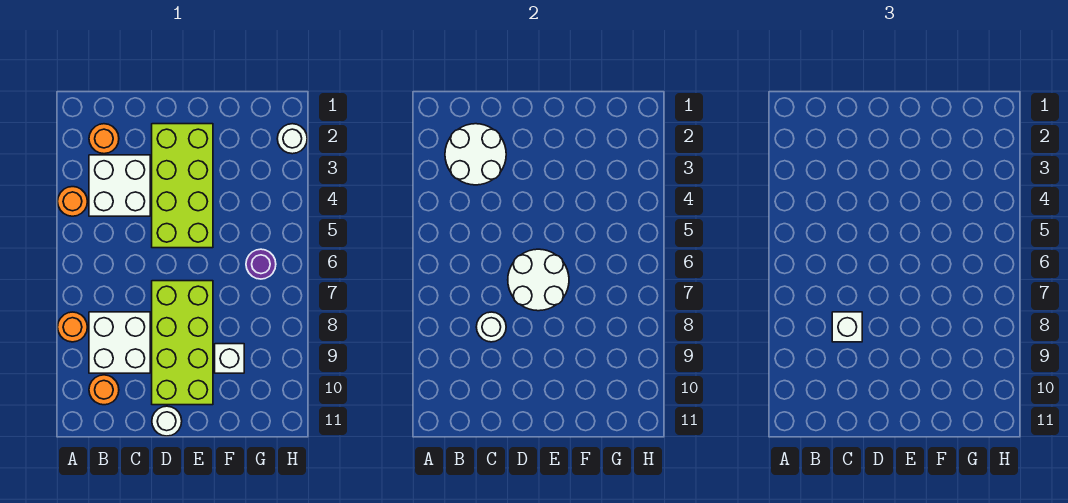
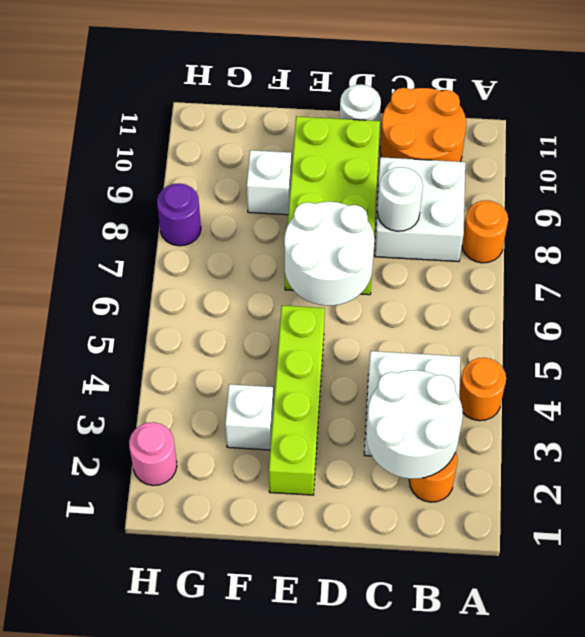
orange round brick B10 level 1 -> orange round brick B10:C11 level 1
white brick C8 level 3 -> white brick F3 level 1
lime brick D2:E5 level 1 -> lime brick E2:E5 level 1
purple round brick G6 level 1 -> purple round brick H8 level 1
white round brick H2 level 1 -> pink round brick H2 level 1

